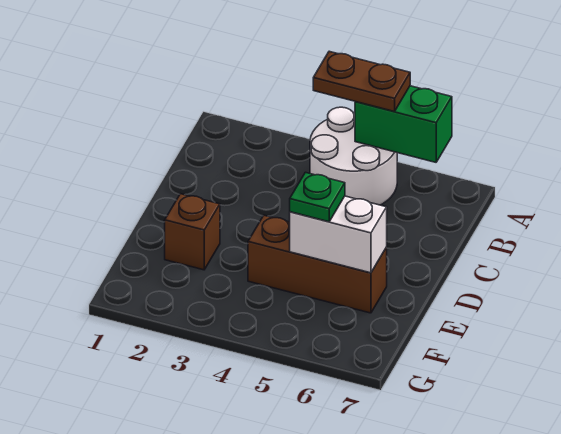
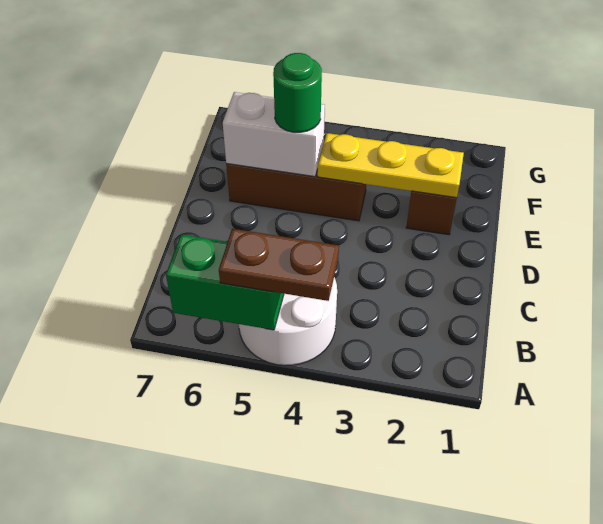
none -> yellow plate E2:E4 level 2
green plate E5 level 3 -> green round brick E5 level 3

